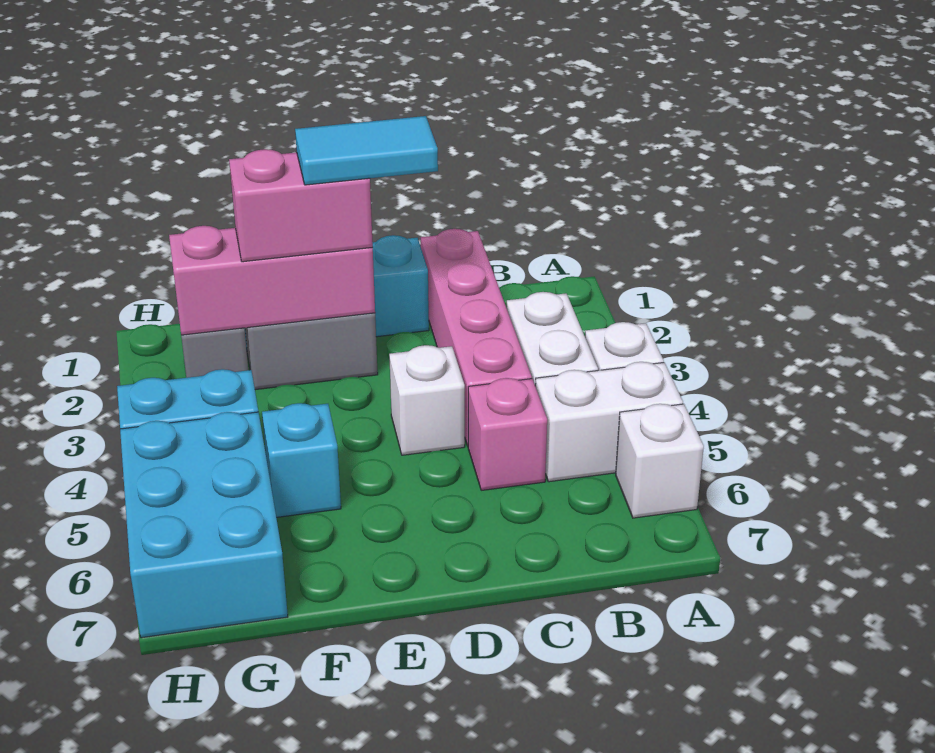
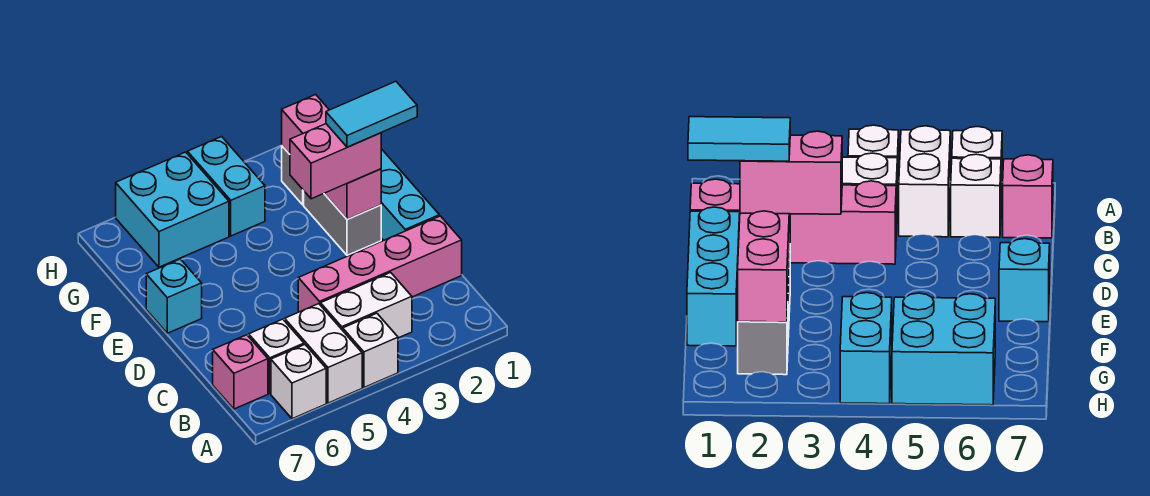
pink brick C5 level 1 -> pink brick B7 level 1
cyan tile D2:E2 level 4 -> cyan tile E1:E2 level 4
white brick D4 level 1 -> white brick B6 level 1
pink brick E2:F2 level 3 -> pink brick E2:E3 level 3
cyan brick F5 level 1 -> cyan brick E7 level 1
cyan brick G5:H7 level 1 -> cyan brick G5:H6 level 1

